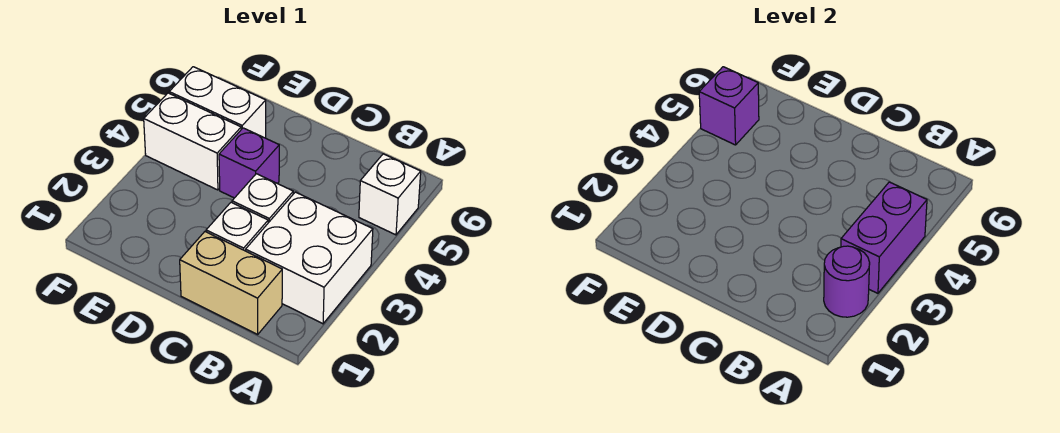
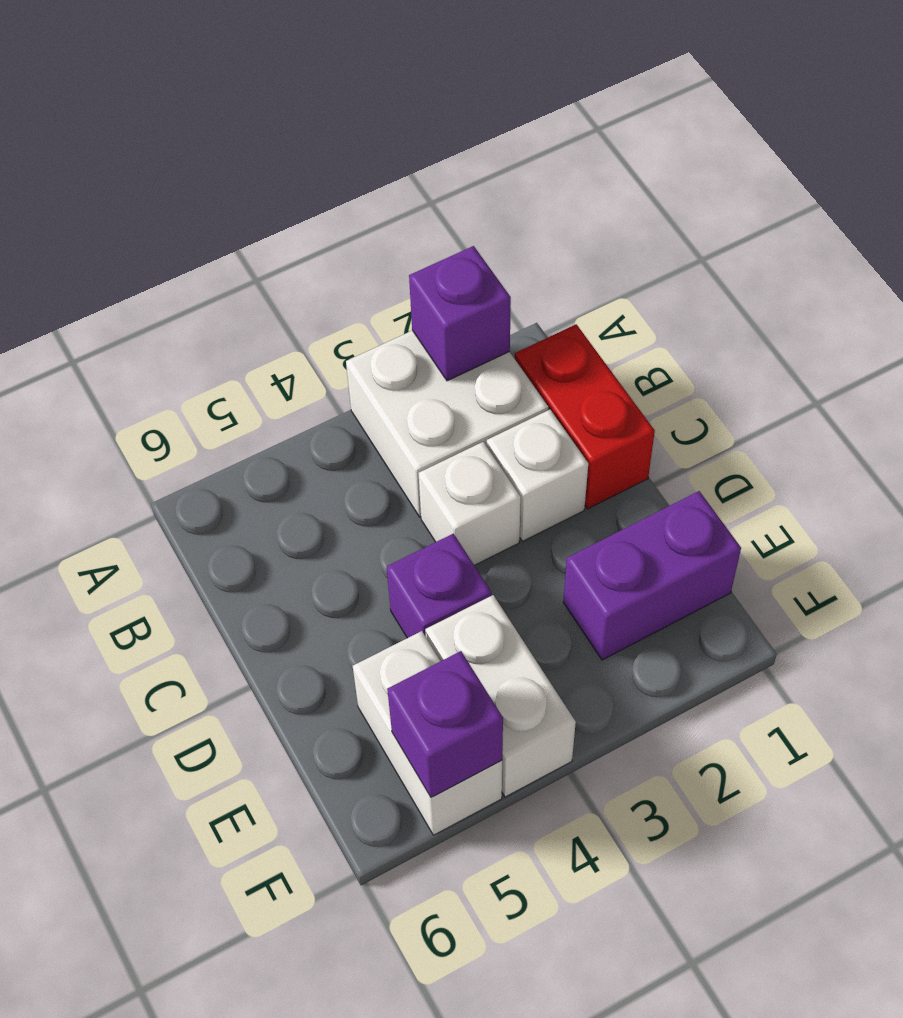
purple round brick A2 level 2 -> purple brick A2 level 2
purple brick A3:A4 level 2 -> purple brick E1:E2 level 1
white brick A5 level 1 -> none
tan brick B1:C1 level 1 -> red brick B1:C1 level 1

